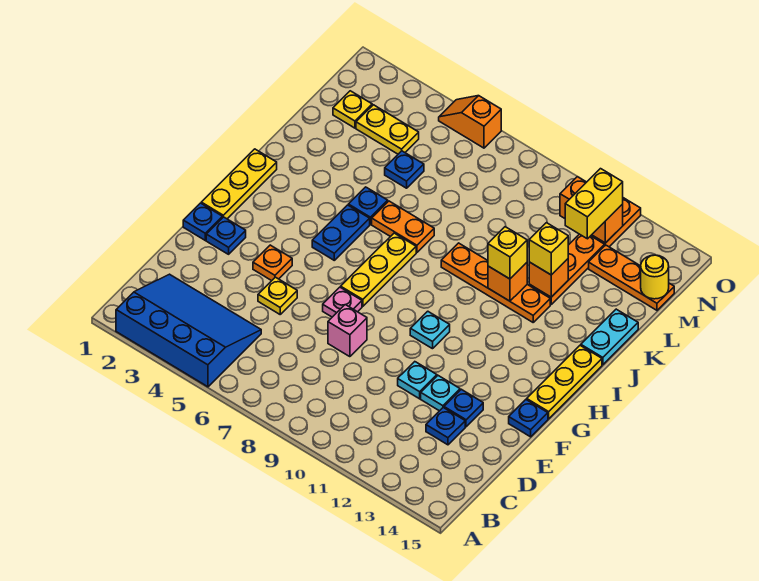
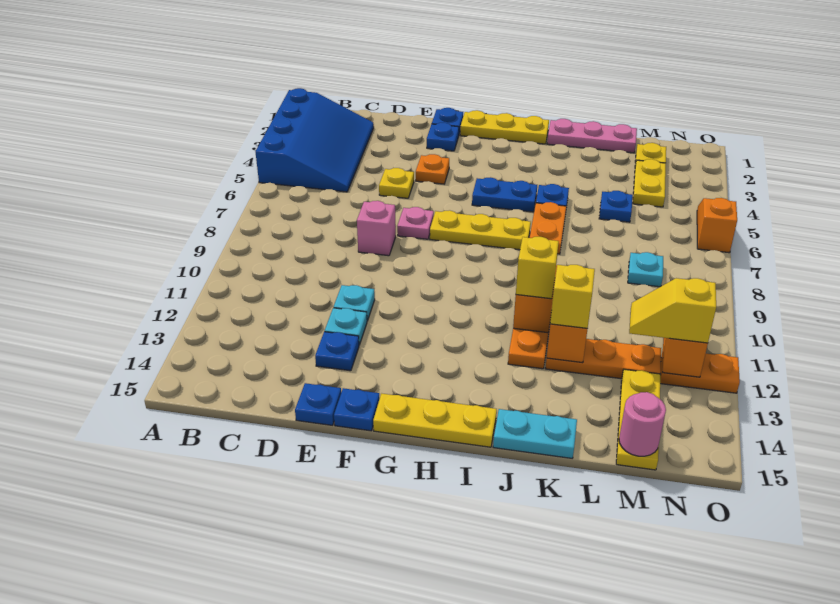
blue plate D13 level 1 -> blue plate E15 level 1
cyan plate G10 level 1 -> cyan plate M8 level 1
none -> pink plate J1:L1 level 1
yellow brick M12:N12 level 3 -> yellow slope M12:N12 level 3 top N
orange plate M13:M15 level 1 -> yellow plate M13:M15 level 1
yellow round brick M15 level 2 -> pink round brick M15 level 2

